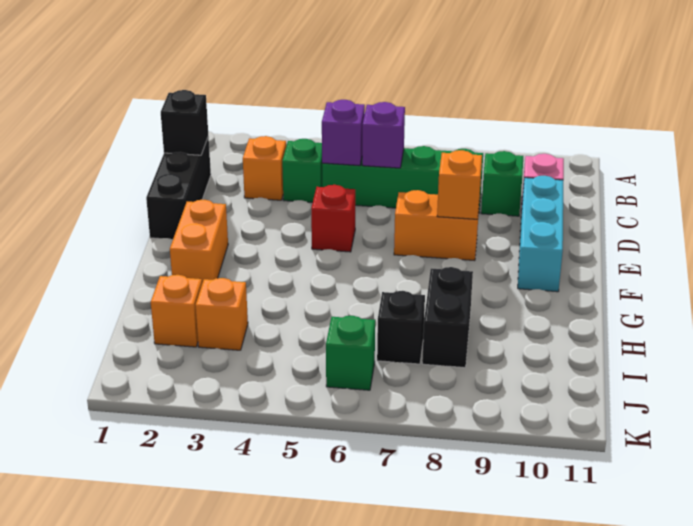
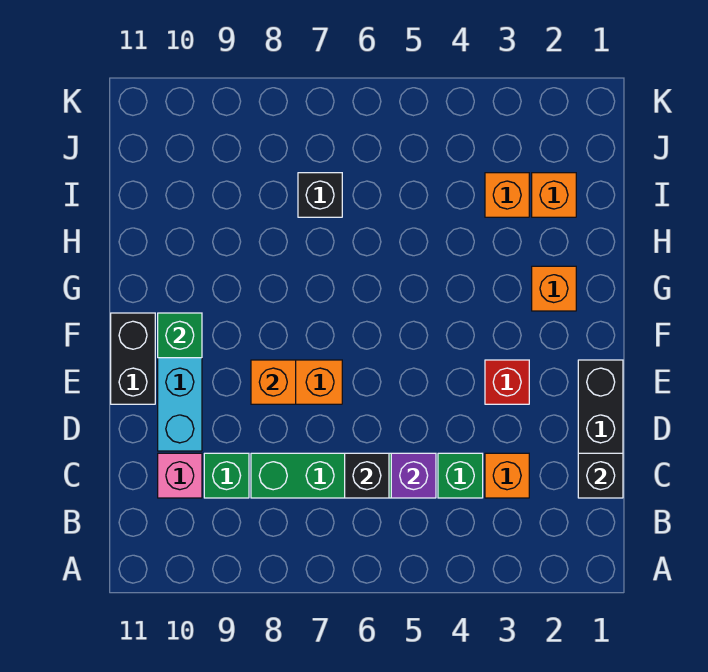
purple brick C6 level 2 -> black brick C6 level 2
red brick E5 level 1 -> red brick E3 level 1
orange brick F2:G2 level 1 -> orange brick G2 level 1
black brick H8:I8 level 1 -> black brick E11:F11 level 1
green brick J6 level 1 -> green brick F10 level 2

